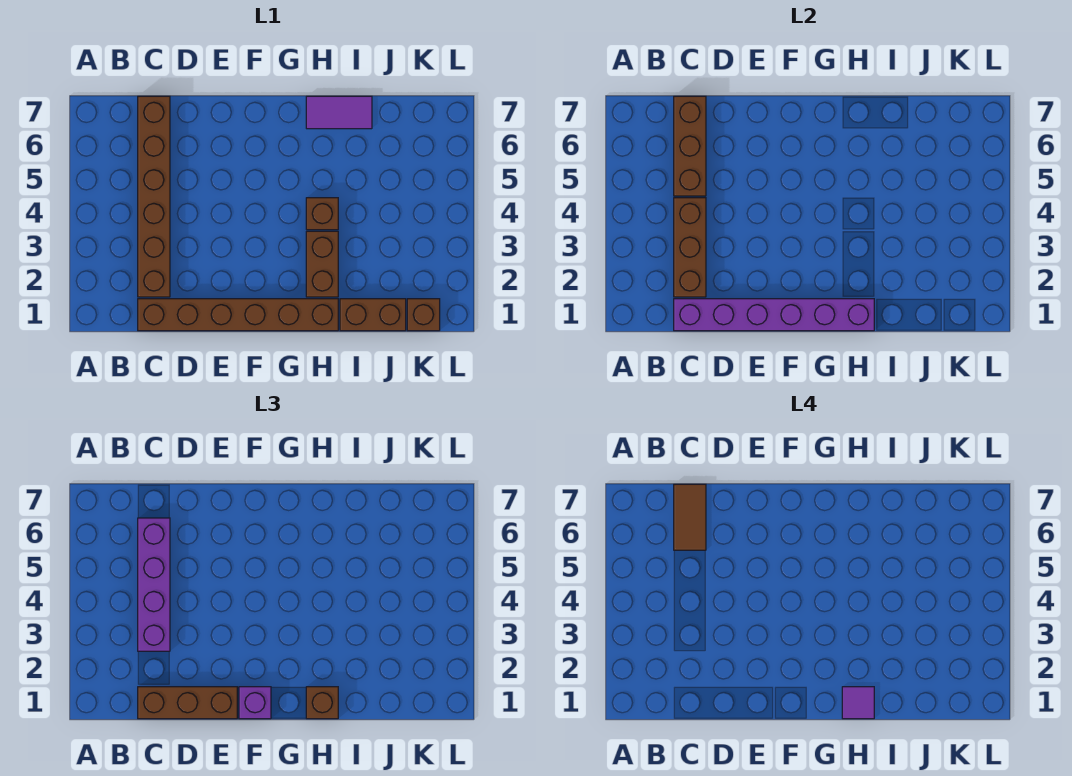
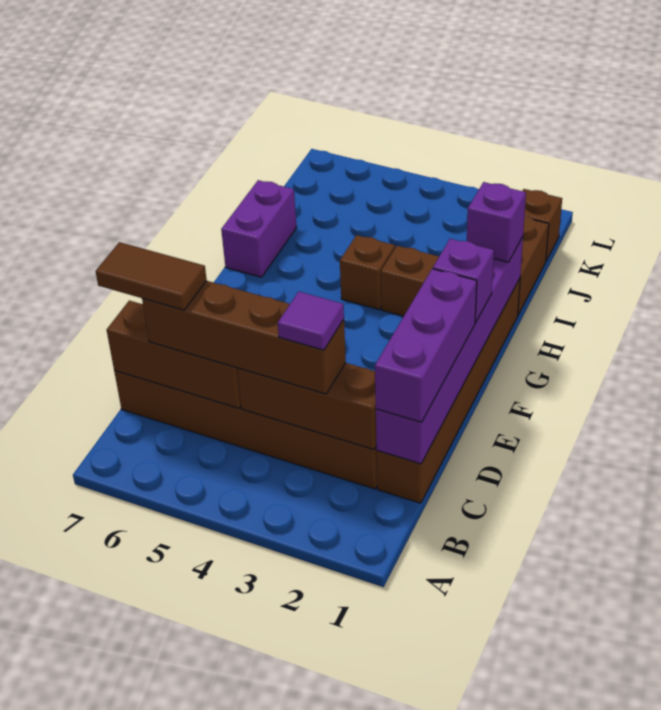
brown brick C1:E1 level 3 -> purple brick C1:E1 level 3
purple brick C3:C6 level 3 -> brown brick C3:C6 level 3
brown brick H1 level 3 -> purple brick H1 level 3
purple tile H1 level 4 -> purple tile C3 level 4
purple tile H7:I7 level 1 -> purple brick H7:I7 level 1

